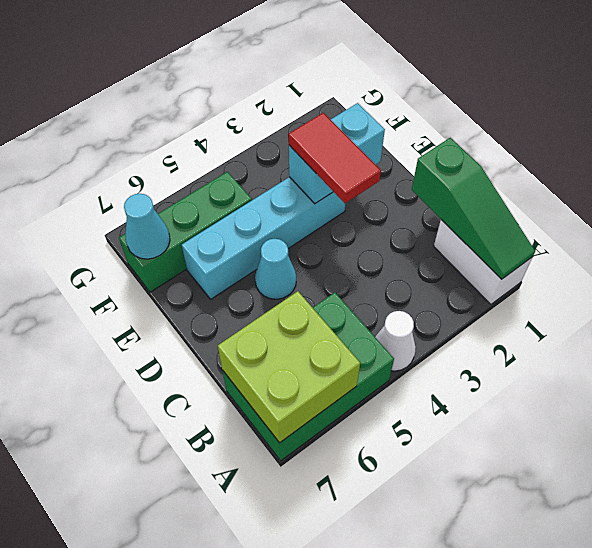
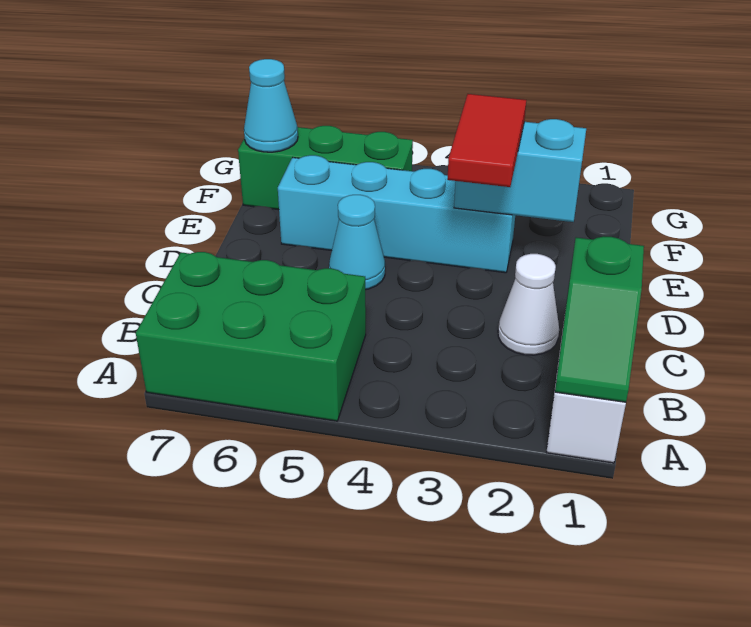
green slope A1:C1 level 2 top C -> green slope A1:B1 level 2 top B
white cone A4 level 1 -> white cone C2 level 1
lime brick A6:B7 level 2 -> none

